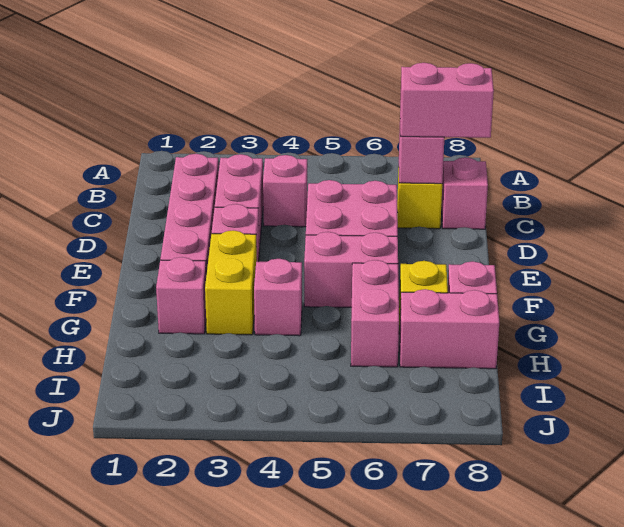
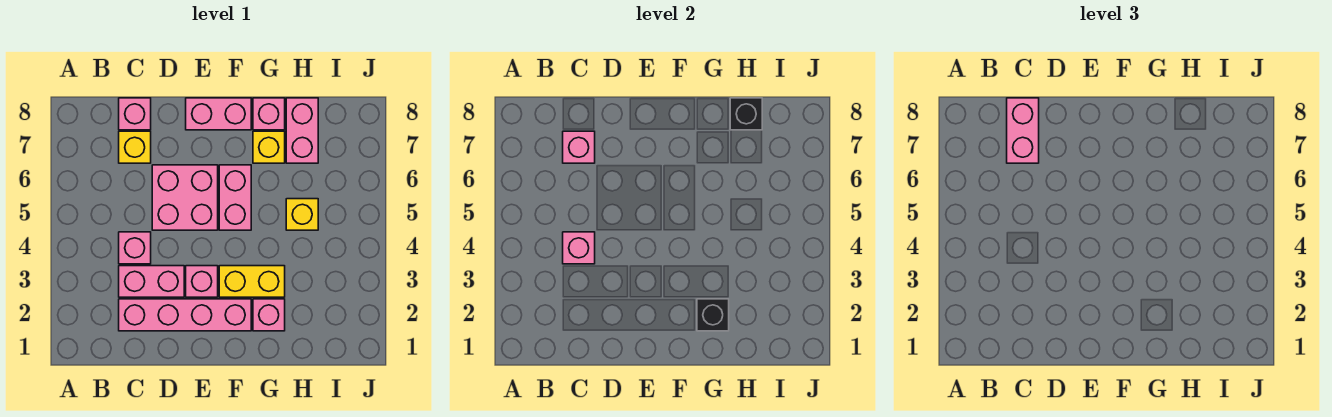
none -> black brick G2 level 2
pink brick G4 level 1 -> pink brick C4 level 2
pink brick G6:H6 level 1 -> pink brick E8:F8 level 1
none -> yellow brick H5 level 1
none -> black brick H8 level 2

